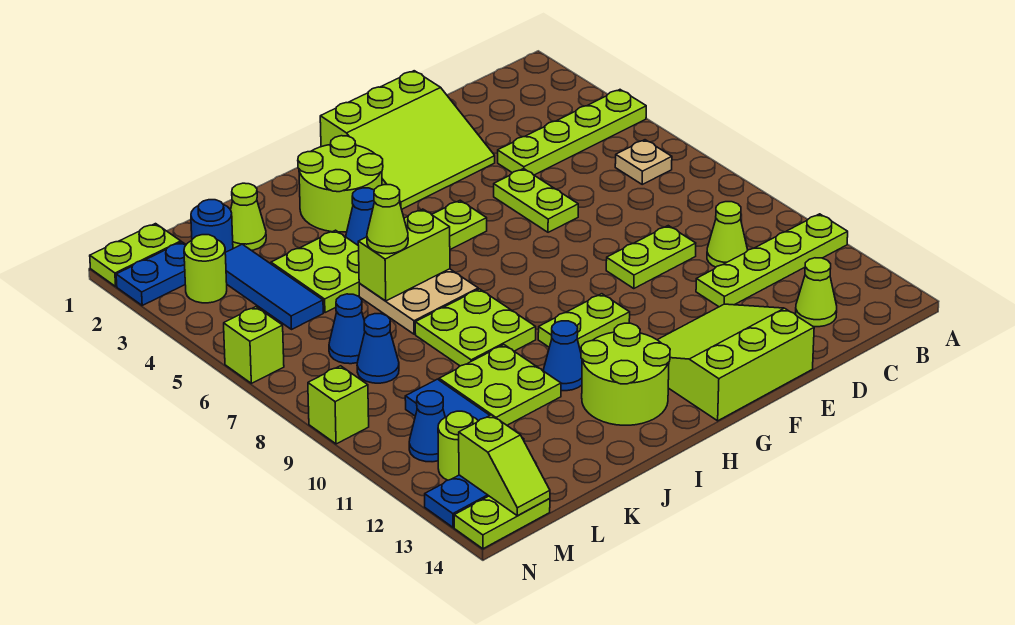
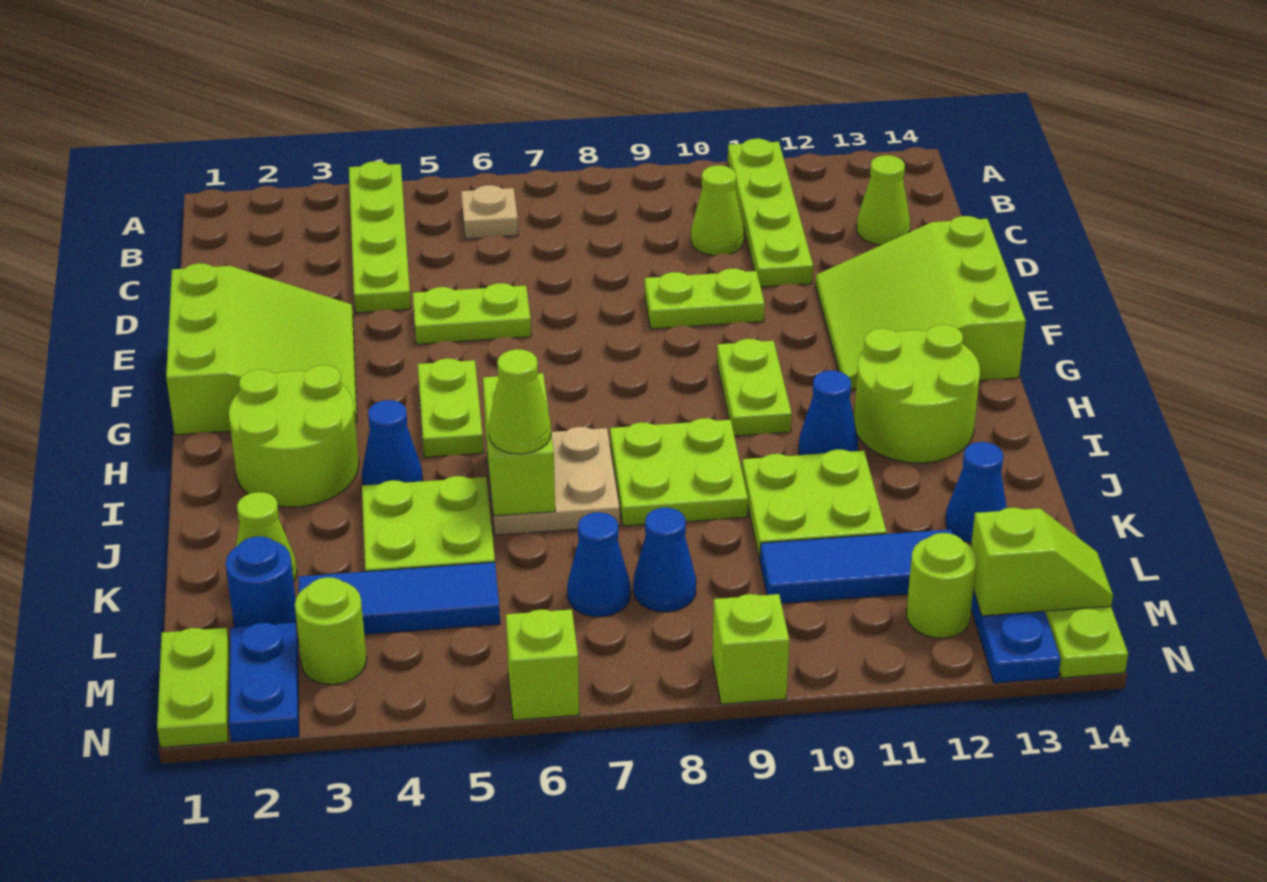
lime plate D9:E9 level 1 -> lime plate E9:E10 level 1
blue cone M11 level 1 -> blue cone K13 level 1

